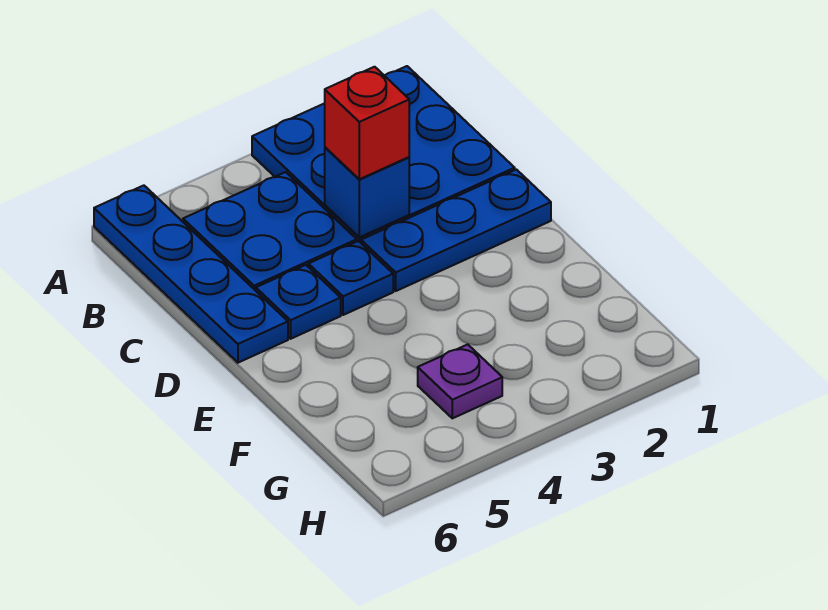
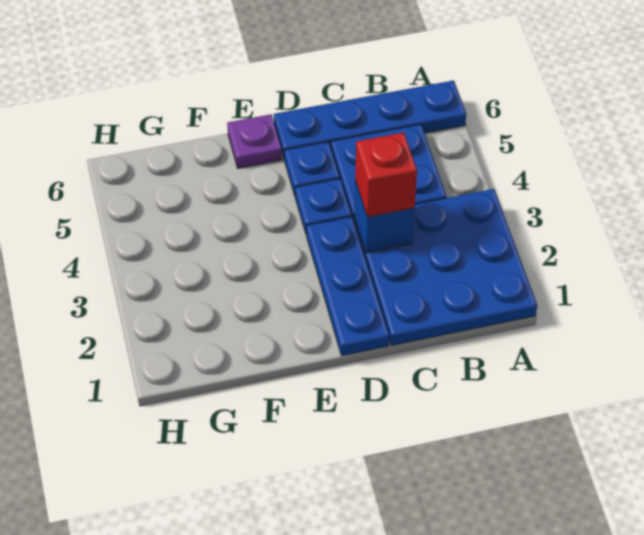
purple plate G4 level 1 -> purple plate E6 level 1

